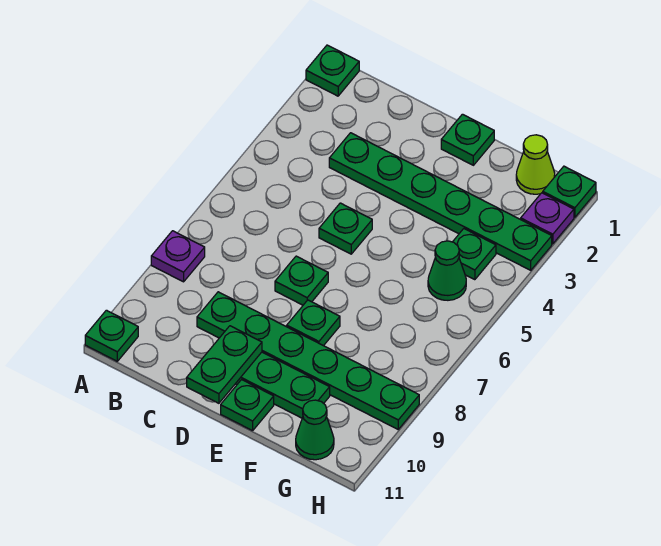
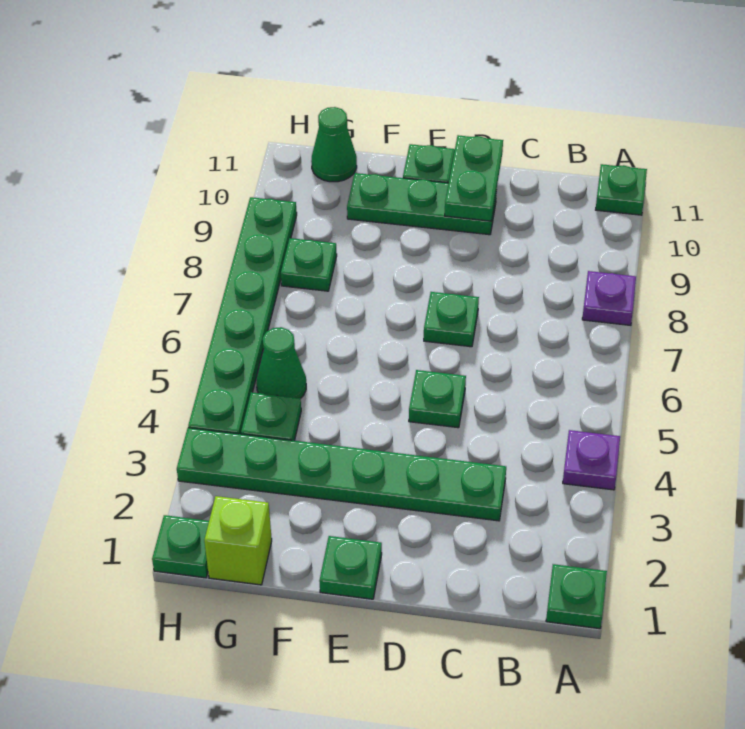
green plate C9:H9 level 1 -> green plate H4:H9 level 1
green plate E8 level 1 -> green plate G8 level 1
lime cone G1 level 1 -> lime brick G1 level 1
purple plate H2 level 1 -> purple plate A4 level 1

